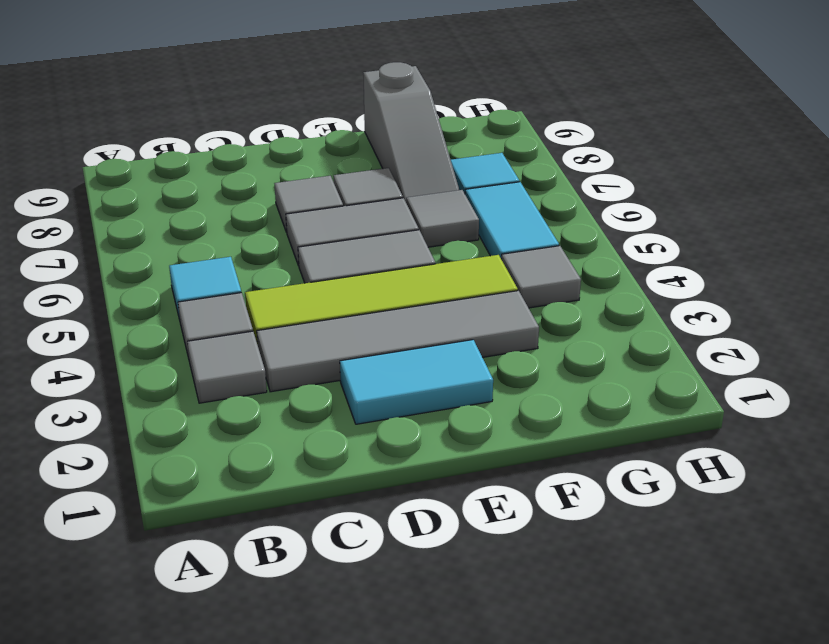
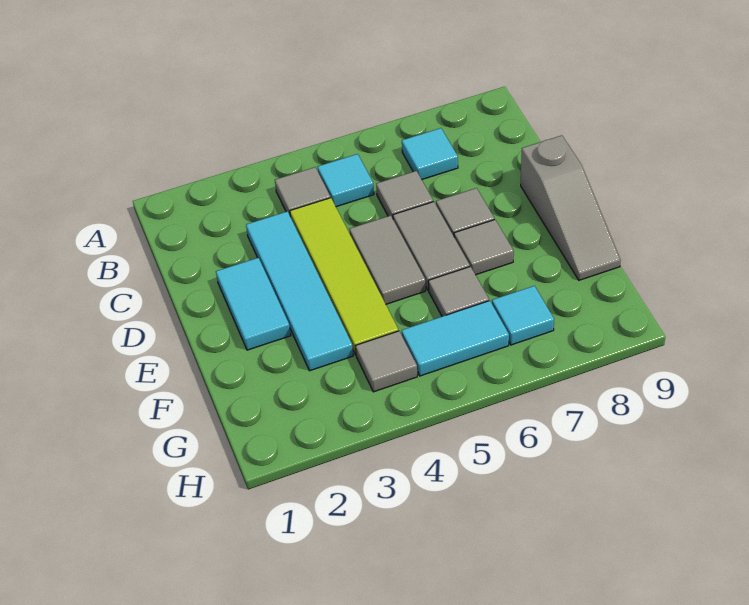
grey tile B3 level 1 -> grey tile C6 level 1
none -> cyan tile B7 level 1
grey tile C3:F3 level 1 -> cyan tile C3:F3 level 1
grey slope F7:F9 level 1 top 9 -> grey slope D9:F9 level 1 top D

